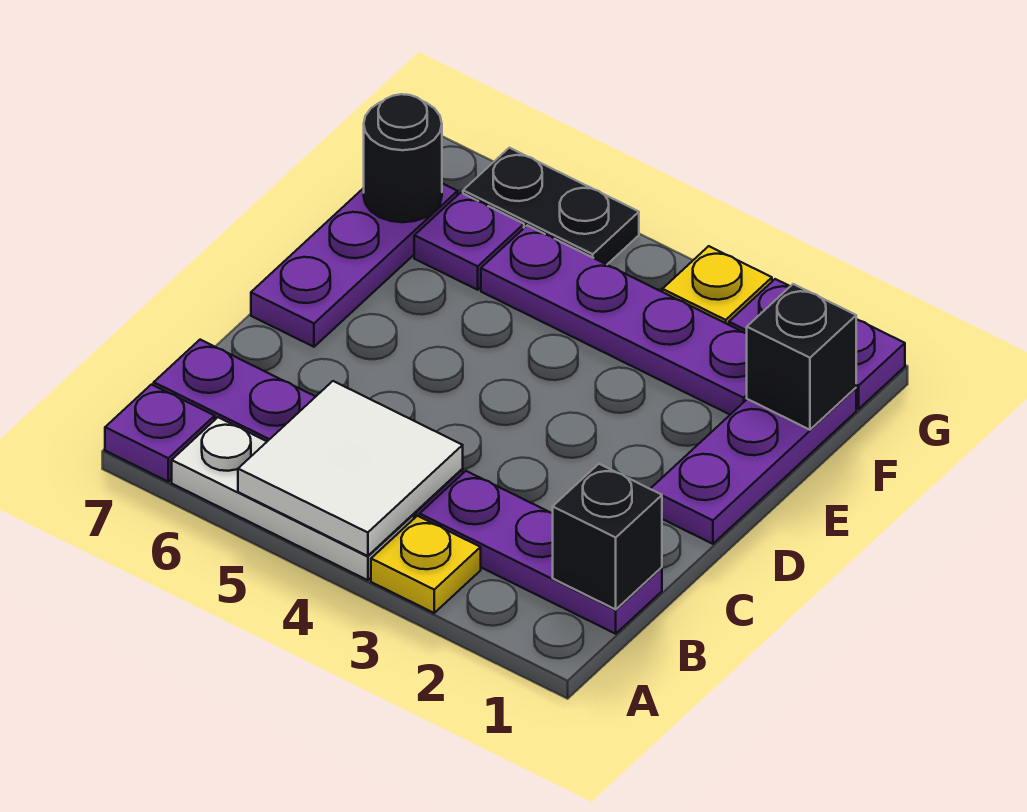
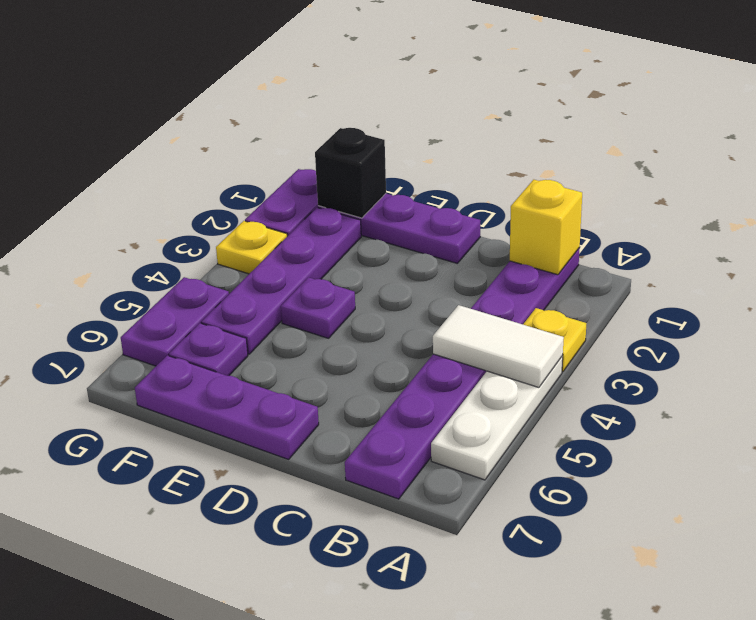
white tile A4:B5 level 2 -> white tile A4:B4 level 2
purple plate A7 level 1 -> purple plate E4 level 1
black brick B1 level 2 -> yellow brick B1 level 2
black round brick F7 level 2 -> none
black plate G5:G6 level 1 -> purple plate G5:G6 level 1

